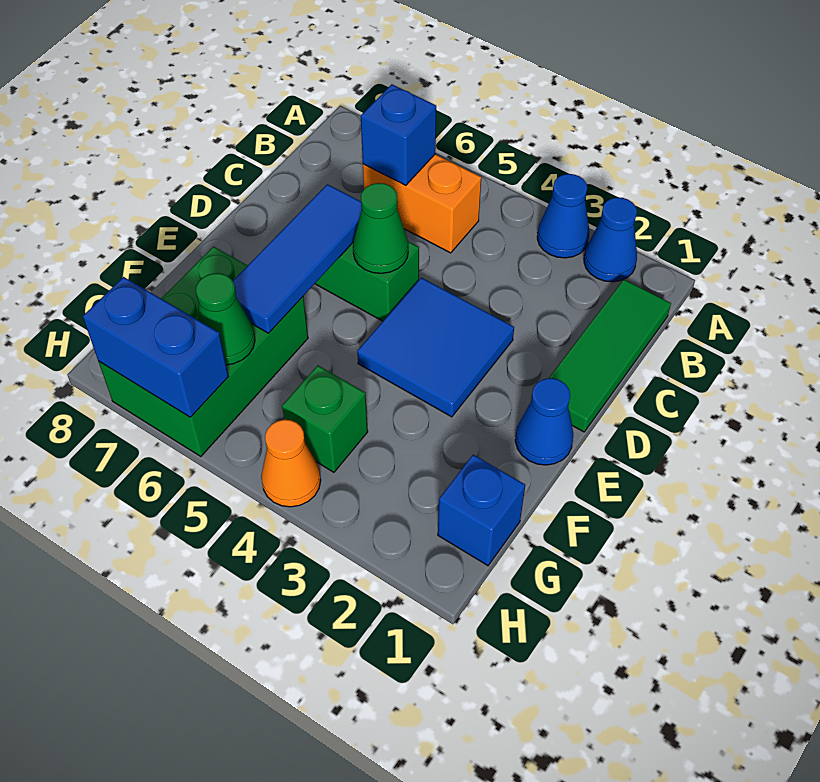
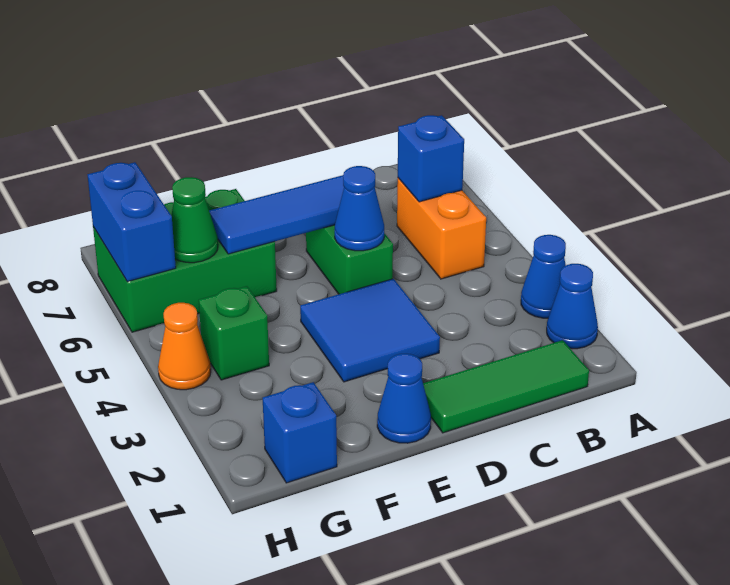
green cone D5 level 2 -> blue cone D5 level 2

